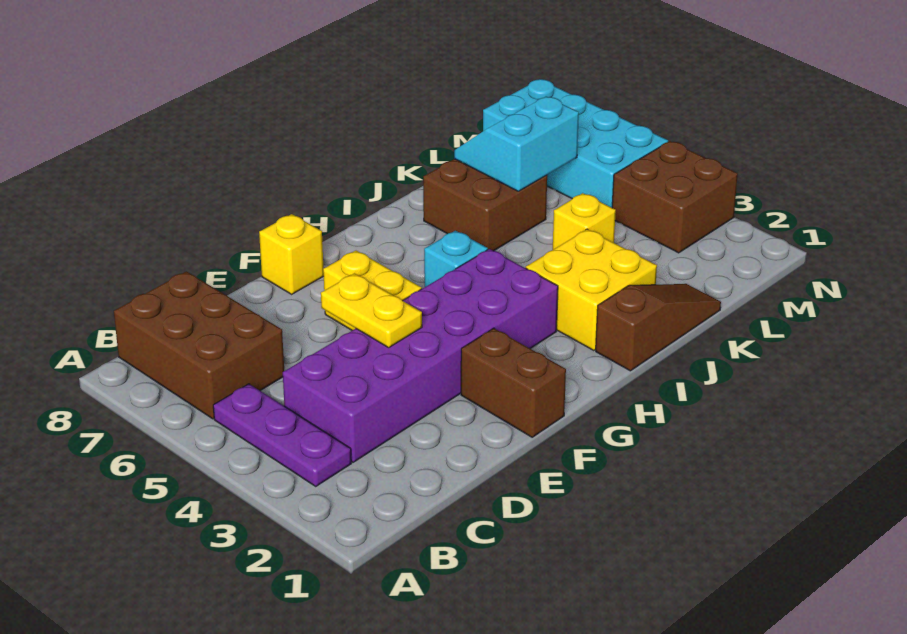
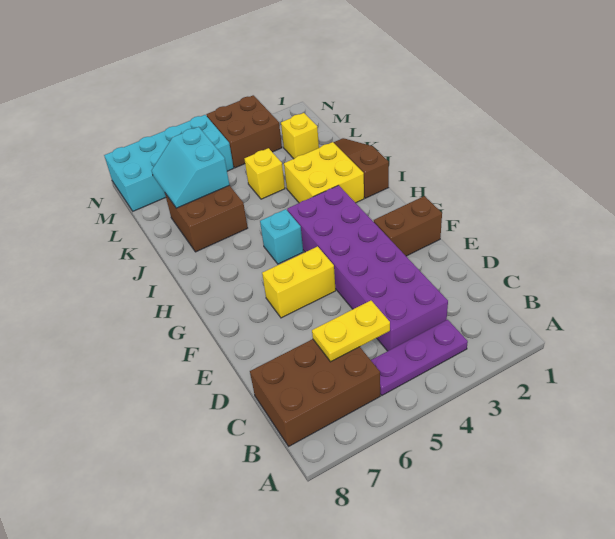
yellow plate E4:E5 level 2 -> yellow plate C5:C6 level 2
yellow brick F8 level 1 -> yellow brick L2 level 1

